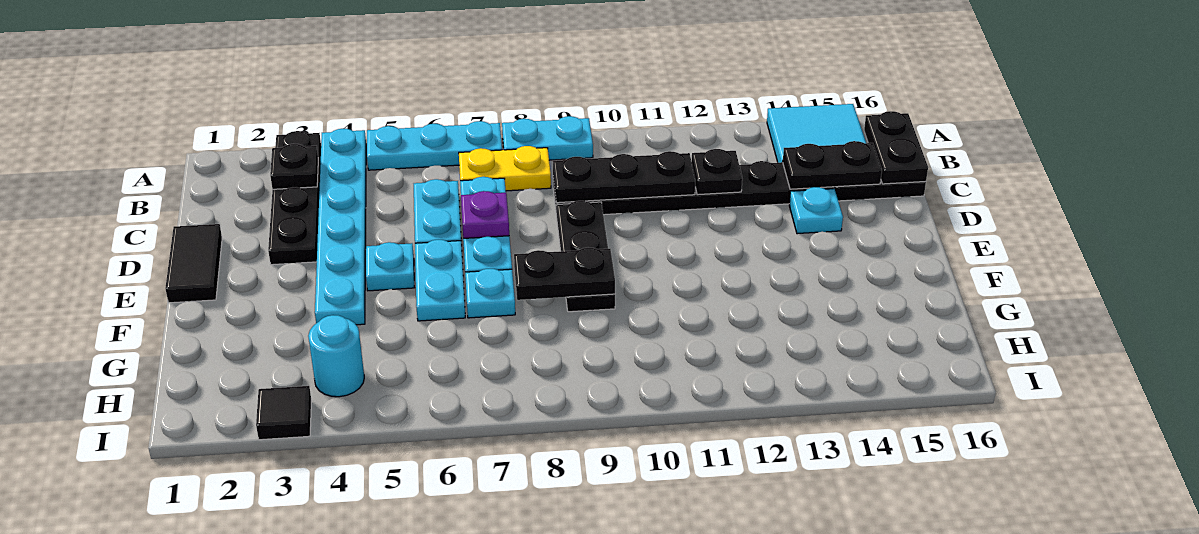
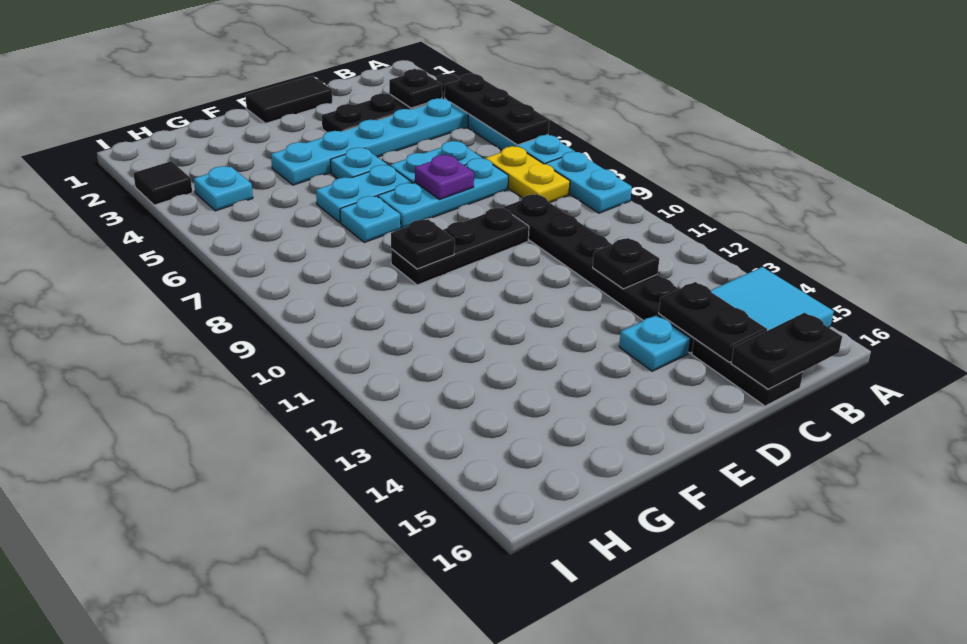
black plate C9:C11 level 2 -> black plate A4:A6 level 2
black plate F8:F9 level 2 -> black plate F9 level 2
cyan round brick H4 level 1 -> cyan plate H4 level 1

